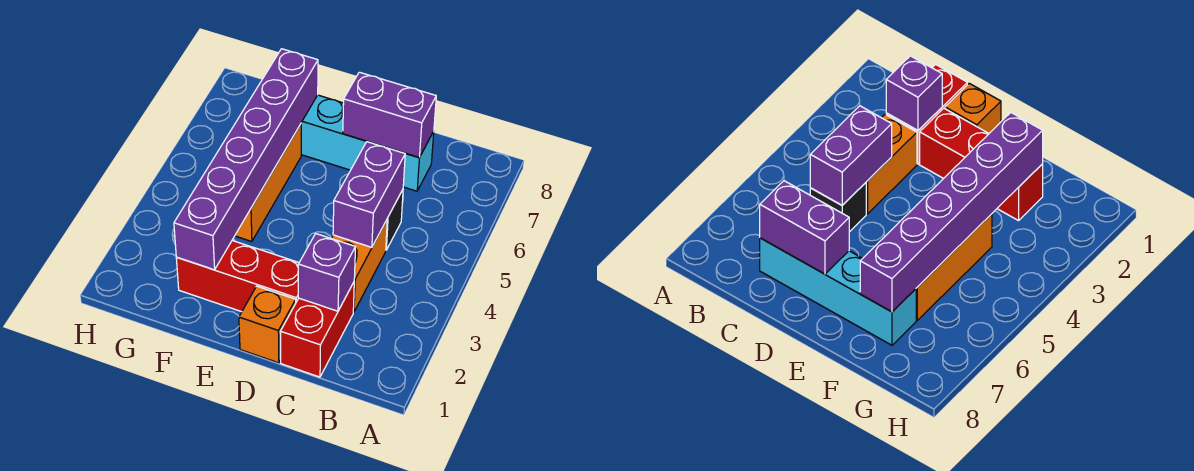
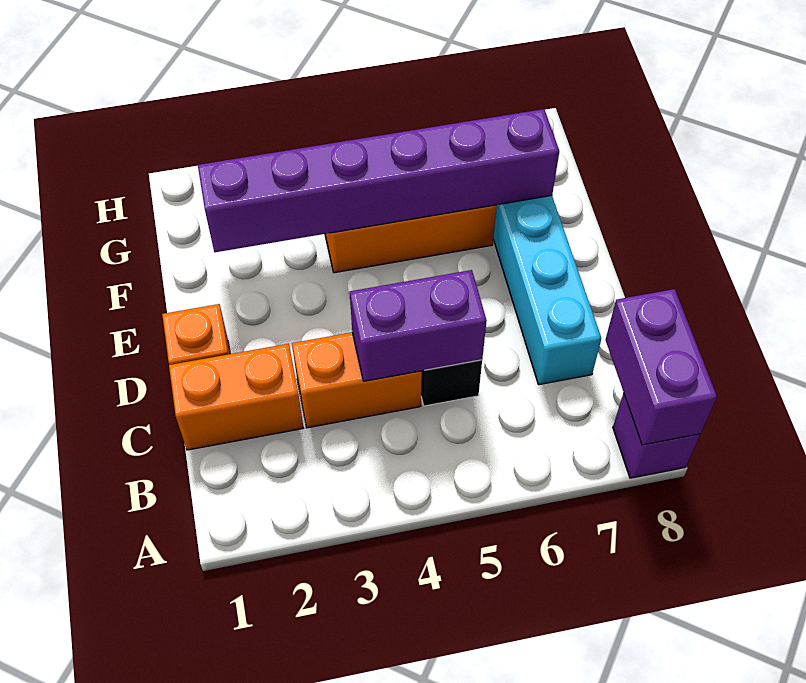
red brick C1:C2 level 1 -> orange brick C1:C2 level 1
purple brick C2 level 2 -> purple brick A8 level 1
purple brick C7:D7 level 2 -> purple brick A8:B8 level 2
red brick D2:F2 level 1 -> none

